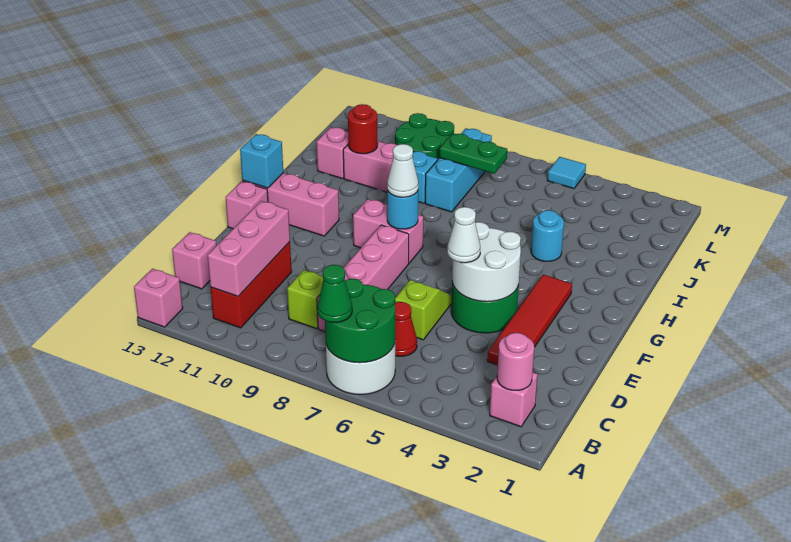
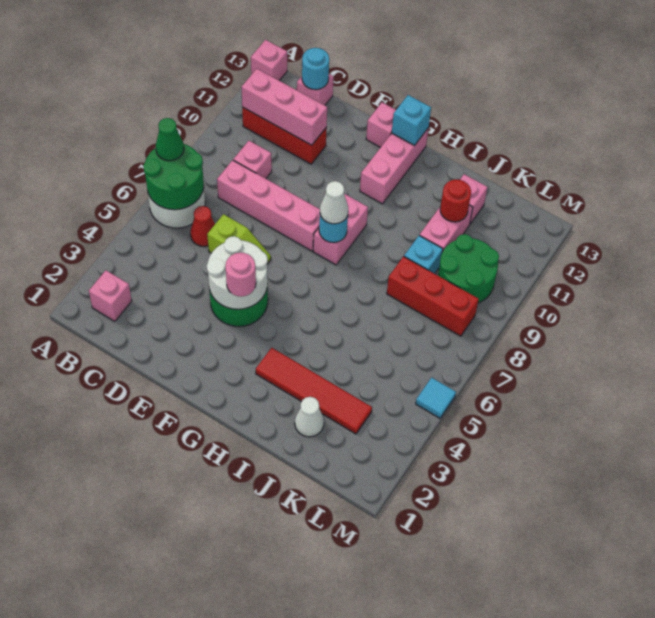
pink round brick B2 level 2 -> pink round brick F4 level 3
lime brick C9 level 1 -> pink brick C9 level 1
red tile D3:G3 level 1 -> red tile H3:K3 level 1
white cone E5 level 3 -> white cone J2 level 1
cyan round brick I4 level 1 -> cyan round brick C13 level 2
cyan brick J8:L8 level 1 -> red brick J8:L8 level 1
green plate K7:K8 level 2 -> none

